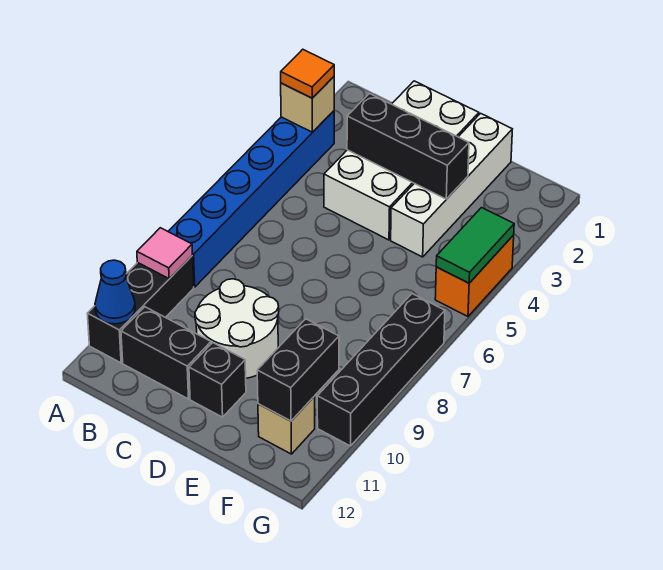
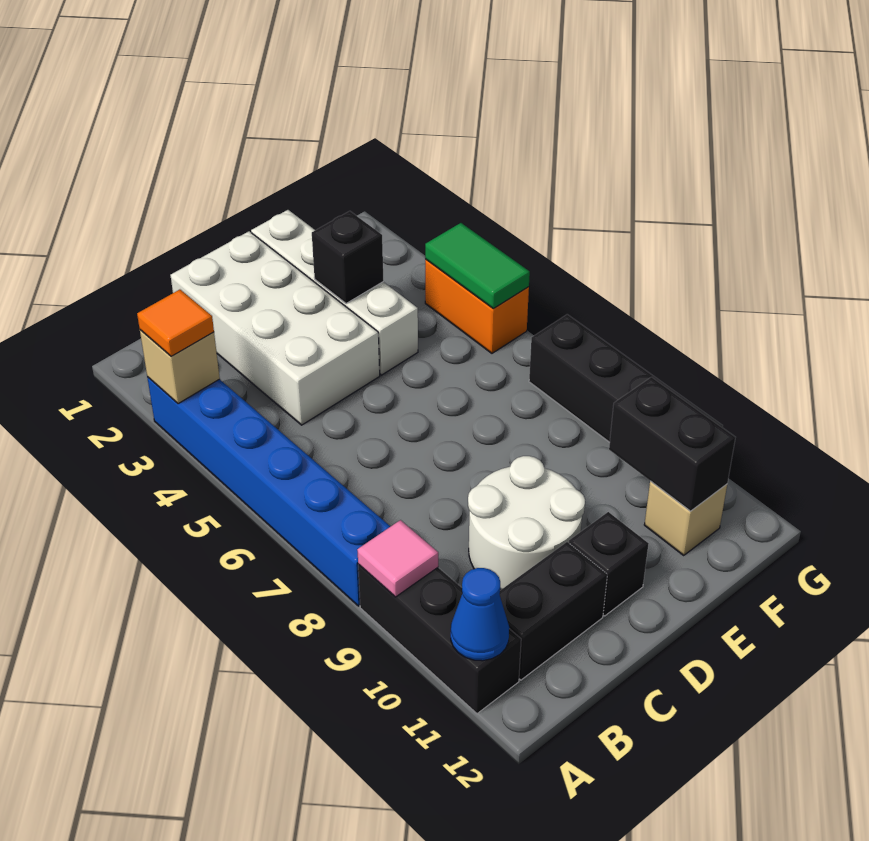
black brick C3:E3 level 2 -> black brick E3 level 2

